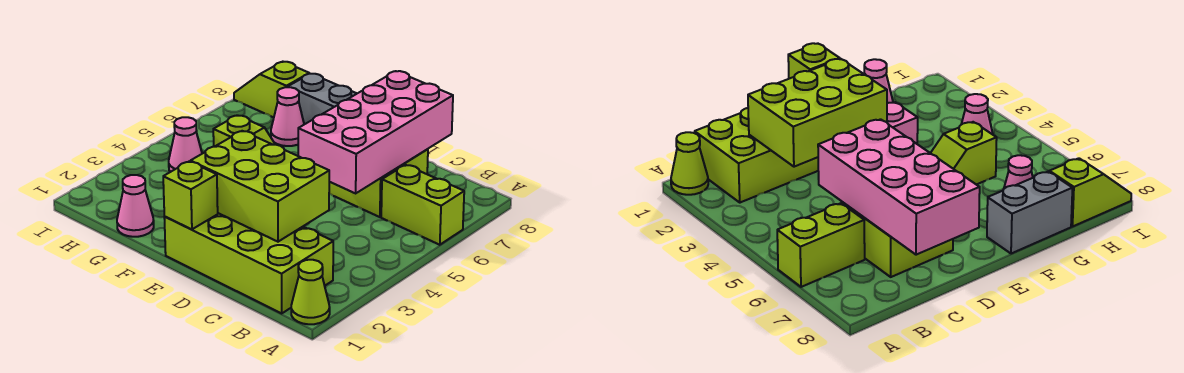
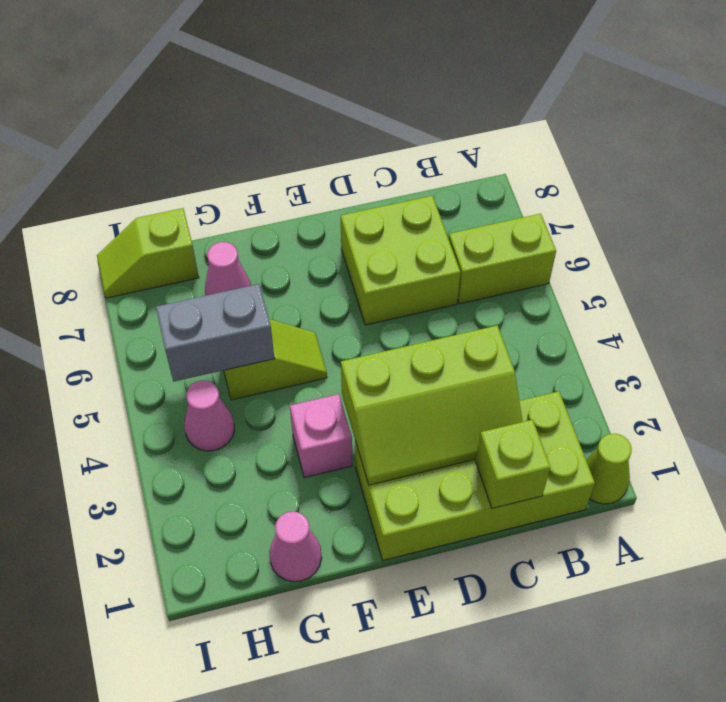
lime brick C2:E3 level 2 -> lime slope C2:E3 level 2 top 3
pink brick C5:D8 level 2 -> none
lime brick E1 level 2 -> lime brick C1 level 2
grey brick F8:G8 level 1 -> grey brick G5:H5 level 2

